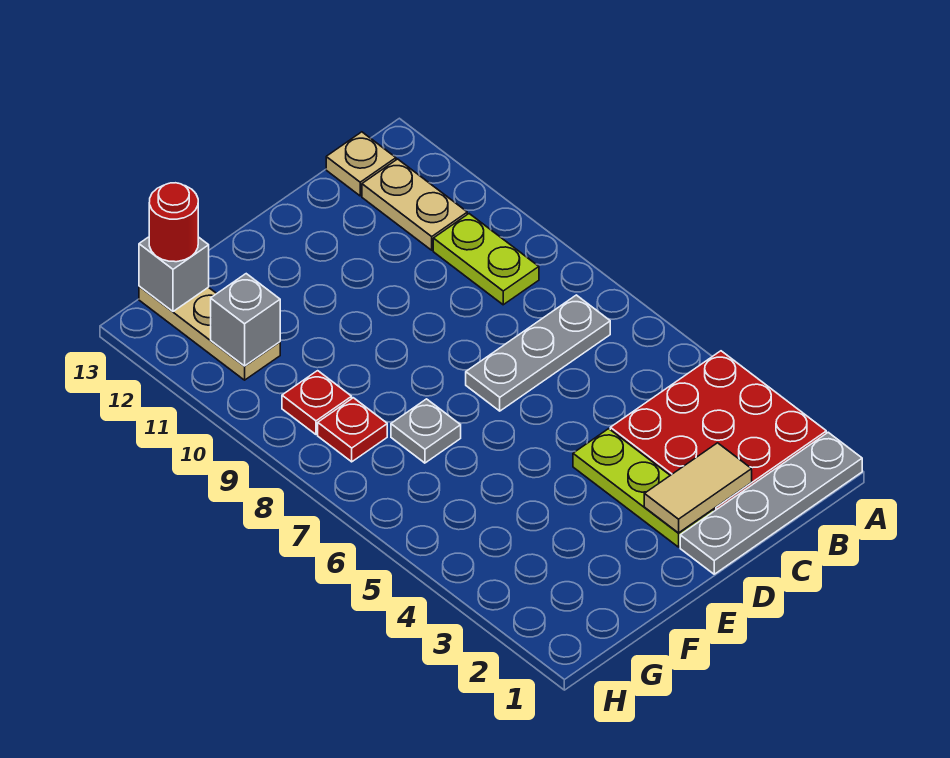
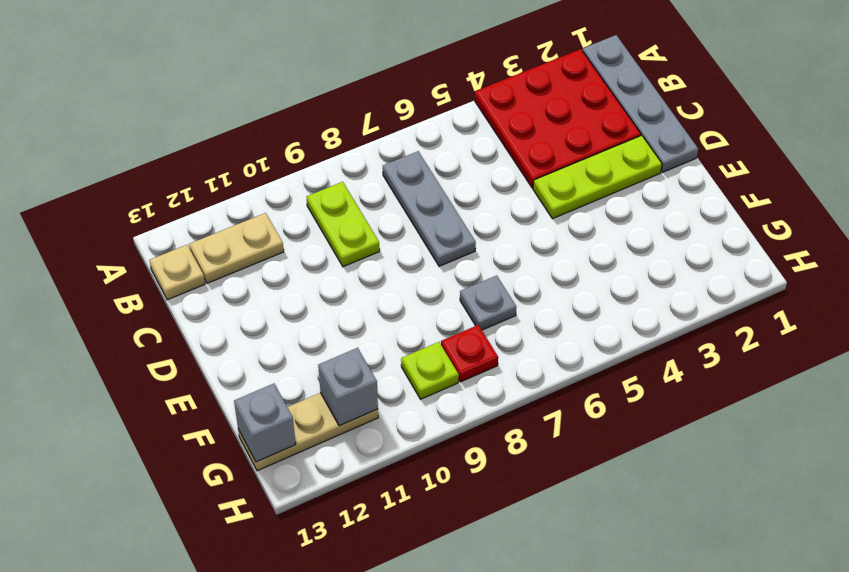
lime plate B9:B10 level 1 -> lime plate B9:C9 level 1
tan tile C2:D2 level 2 -> none
red plate G9 level 1 -> lime plate G9 level 1
red round brick G13 level 3 -> none

